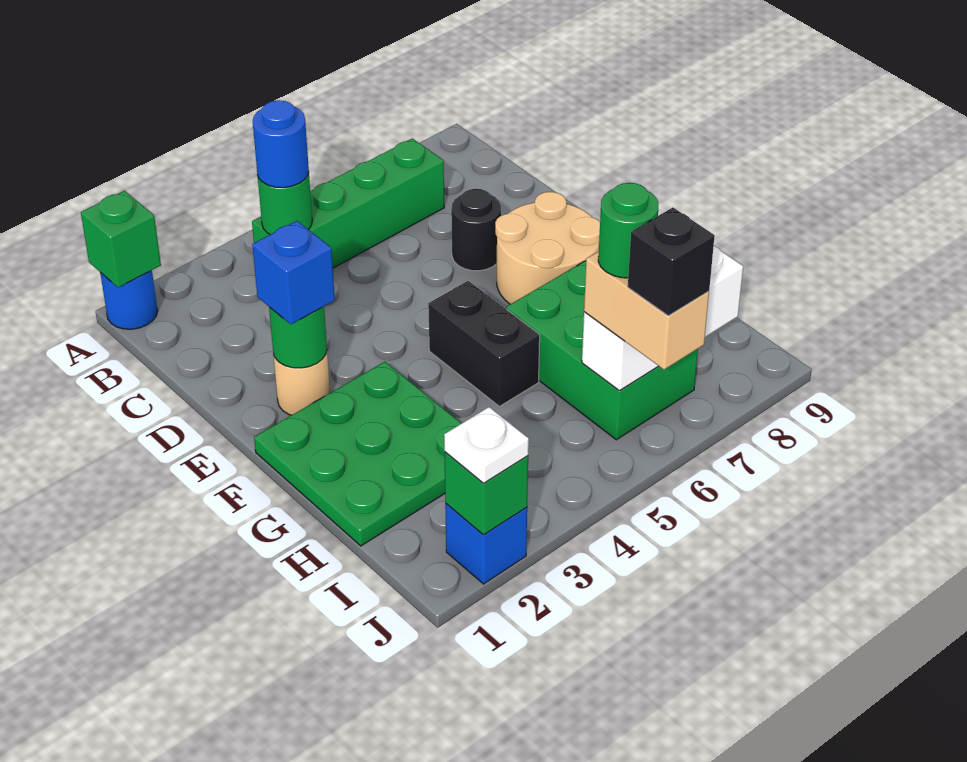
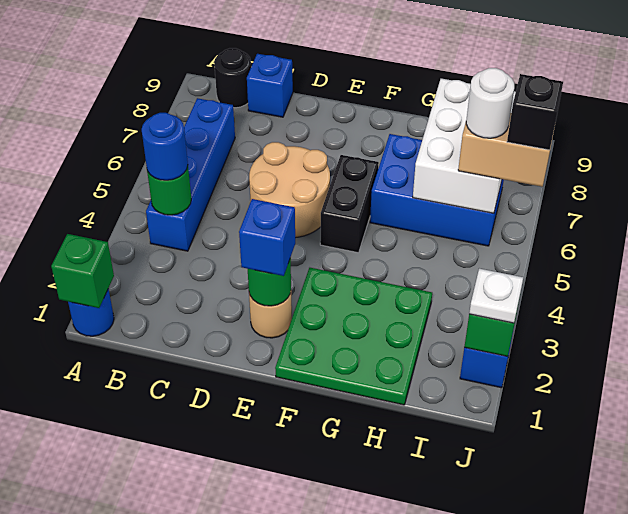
green brick B4:B7 level 1 -> blue brick B4:B7 level 1
none -> blue brick C9 level 1
black round brick D7 level 1 -> black round brick B9 level 1
tan round brick E7:F8 level 1 -> tan round brick D5:E6 level 1
black brick F5:G5 level 1 -> black brick F5:F6 level 1
green brick G6:I7 level 1 -> blue brick G6:I7 level 1
white brick I6:I8 level 2 -> white brick H6:I8 level 2
green round brick I6 level 4 -> white round brick I6 level 4

